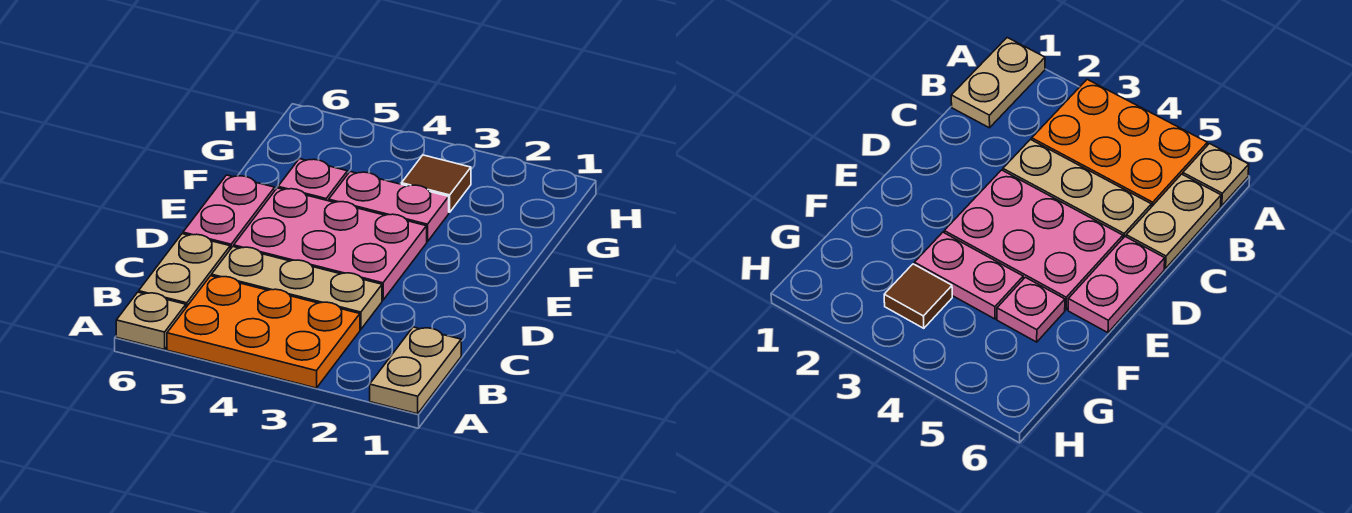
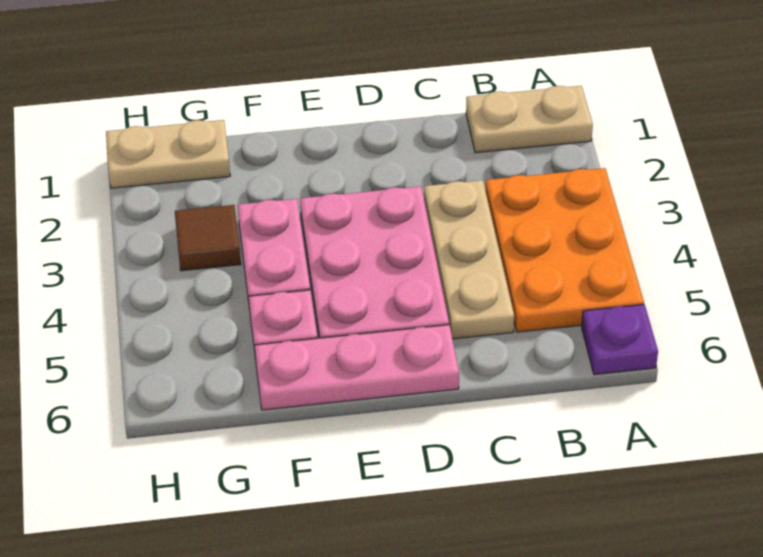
tan plate A6 level 1 -> purple plate A6 level 1
tan plate B6:C6 level 1 -> tan plate G1:H1 level 1
pink plate D6:E6 level 1 -> pink plate D6:F6 level 1

